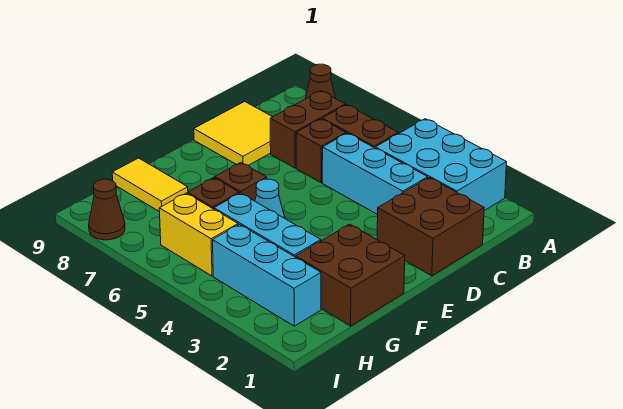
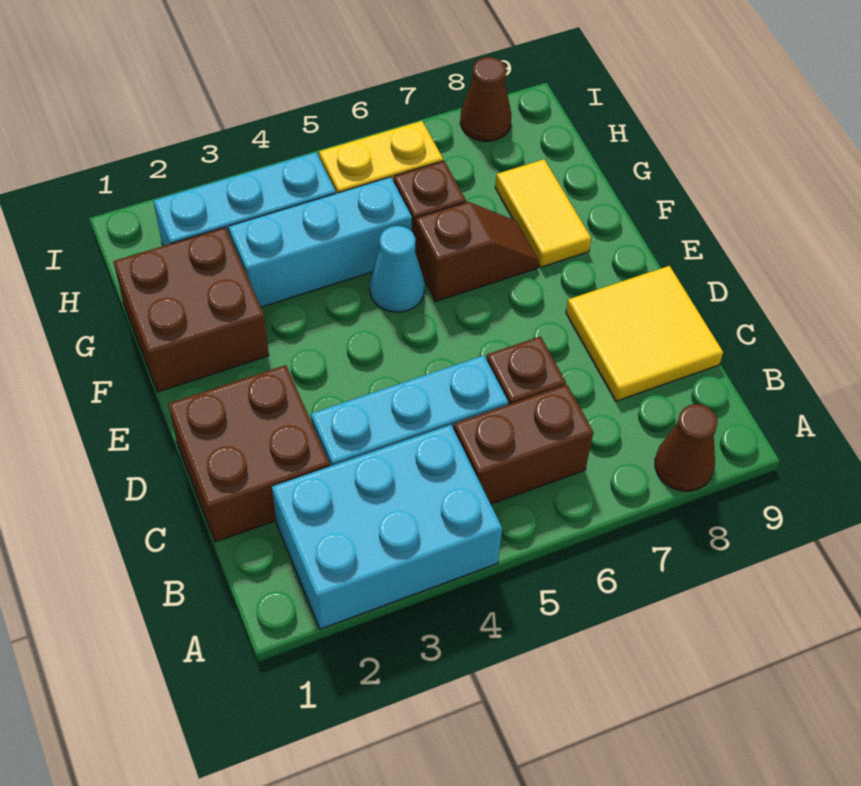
brown brick B7:C7 level 1 -> none
yellow tile G8:G9 level 1 -> yellow tile F8:G8 level 1

